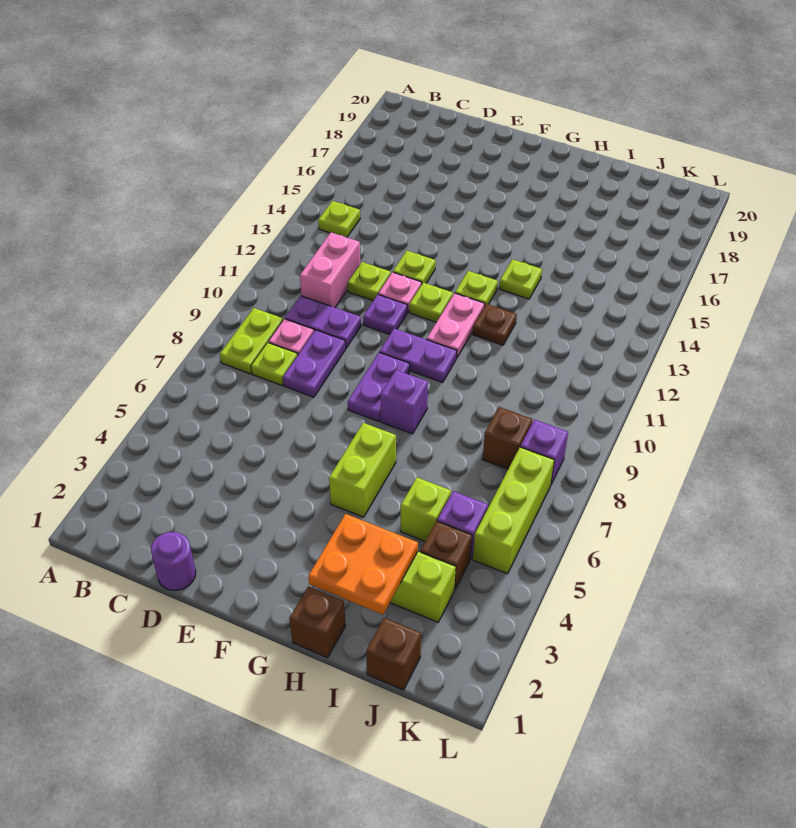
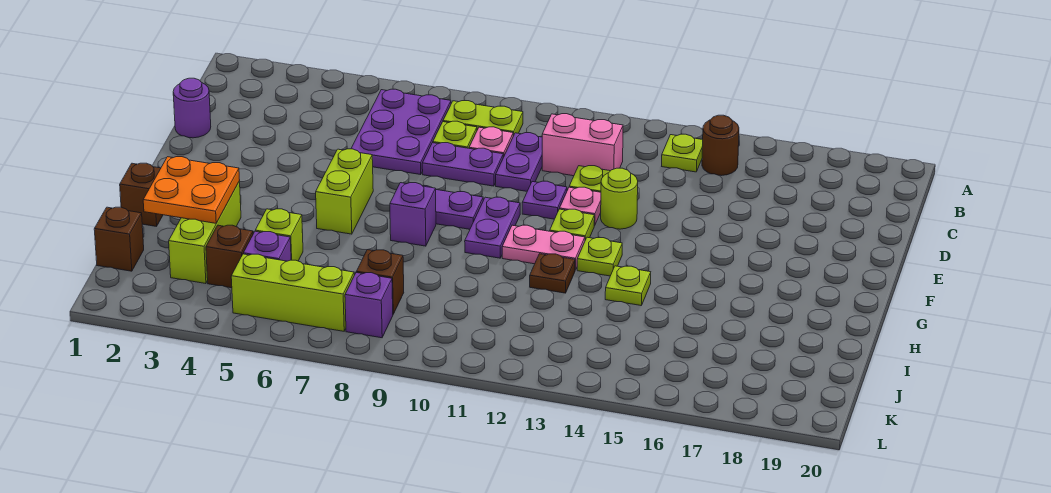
none -> purple plate B6:D7 level 1
none -> brown round brick B15 level 1
lime plate E13 level 1 -> lime round brick E13 level 1
lime brick G5:G6 level 1 -> lime brick F6:G6 level 1

